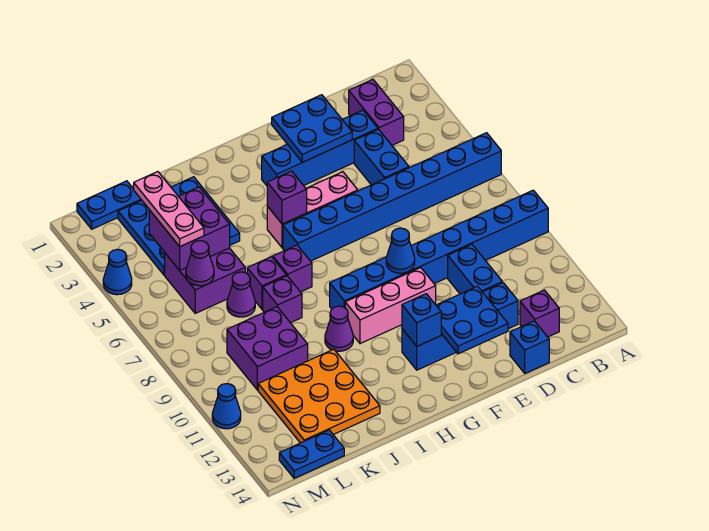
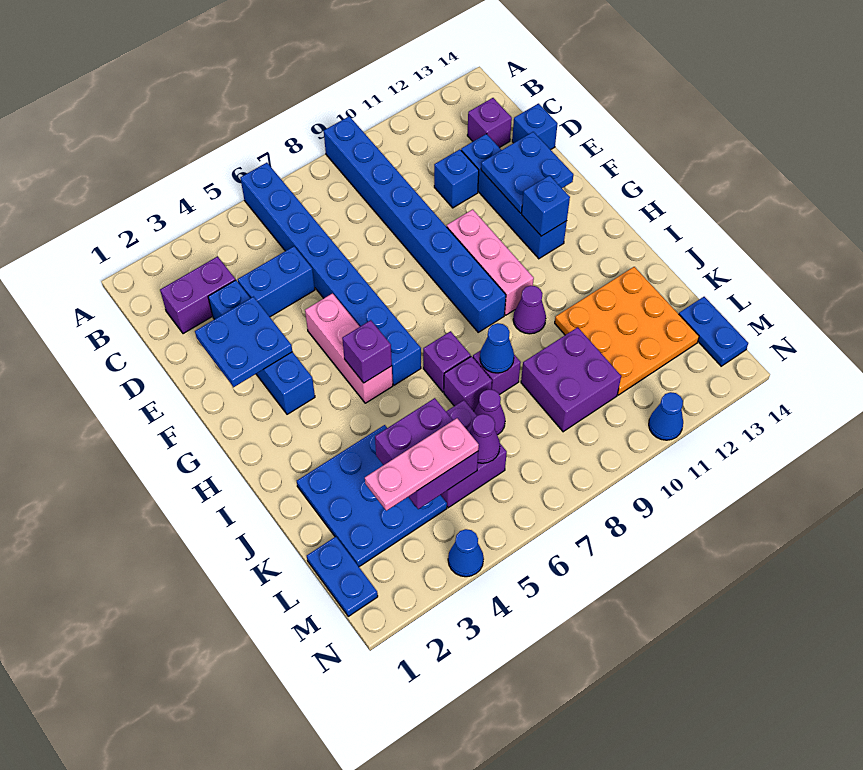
blue brick D10:D11 level 1 -> blue brick D11 level 1
blue cone F9 level 2 -> blue cone J8 level 2

